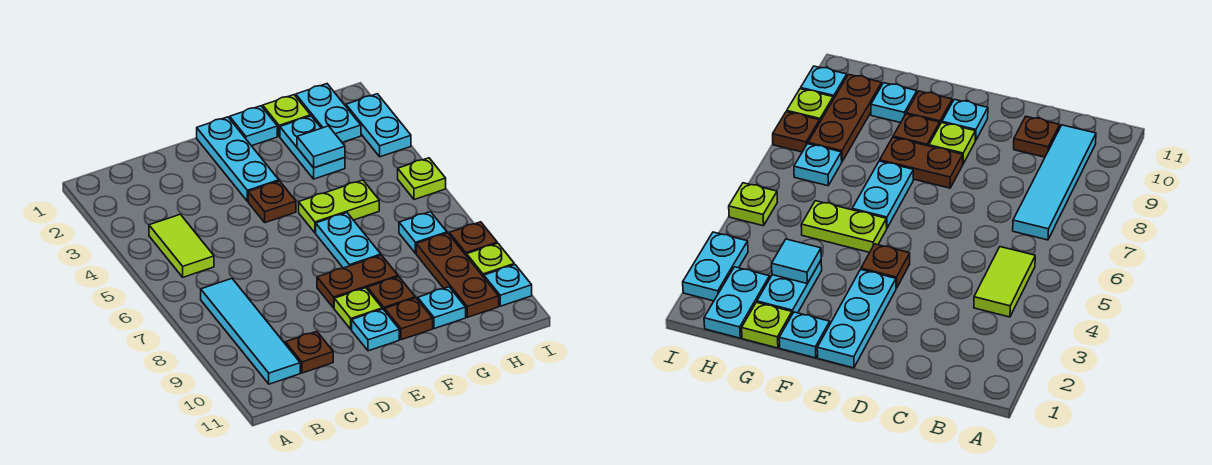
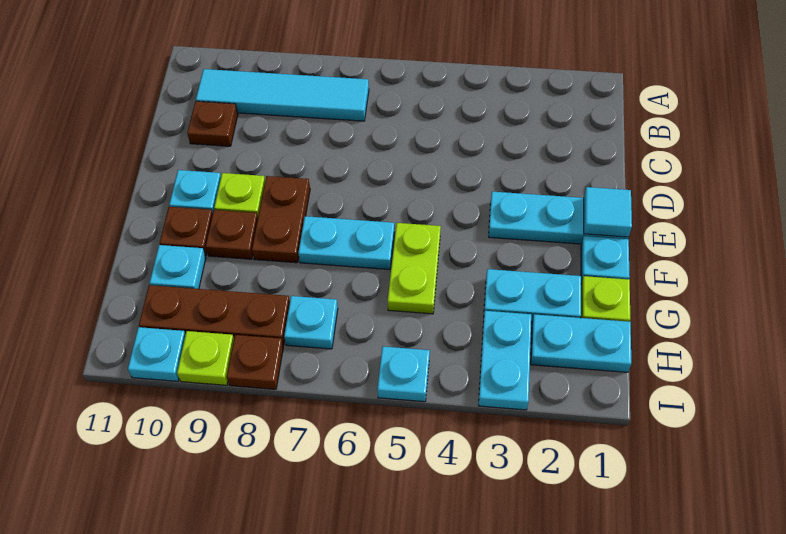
lime tile B4:B5 level 1 -> none
brown plate E4 level 1 -> none
cyan tile G3 level 2 -> cyan tile E1 level 2
cyan plate I2:I3 level 1 -> cyan plate H3:I3 level 1
lime plate I5 level 1 -> cyan plate I5 level 1

